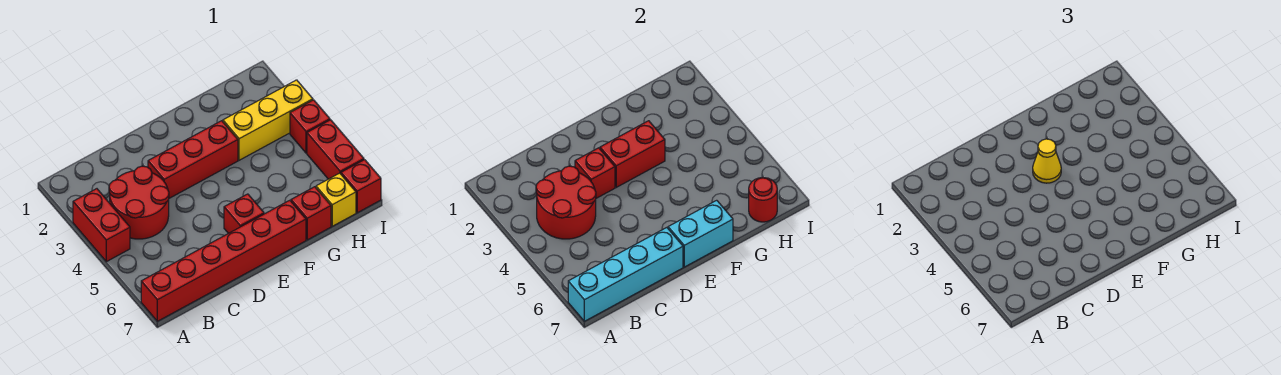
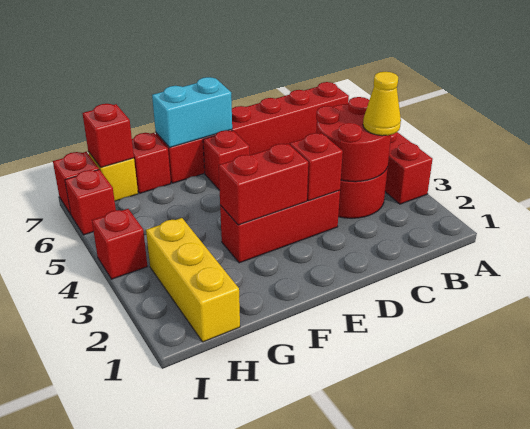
cyan brick A7:D7 level 2 -> none
yellow cone E3 level 3 -> yellow cone B3 level 3
yellow brick G3:I3 level 1 -> yellow brick H1:H3 level 1
red round brick H7 level 2 -> red brick H7 level 2
red brick I5:I6 level 1 -> red brick I6 level 1

